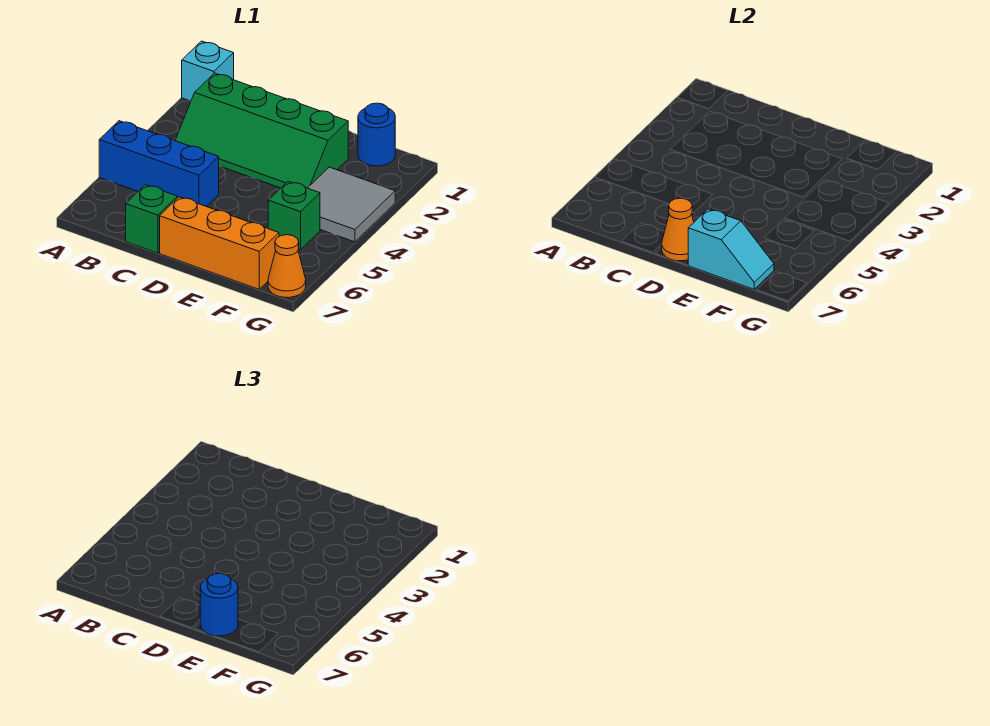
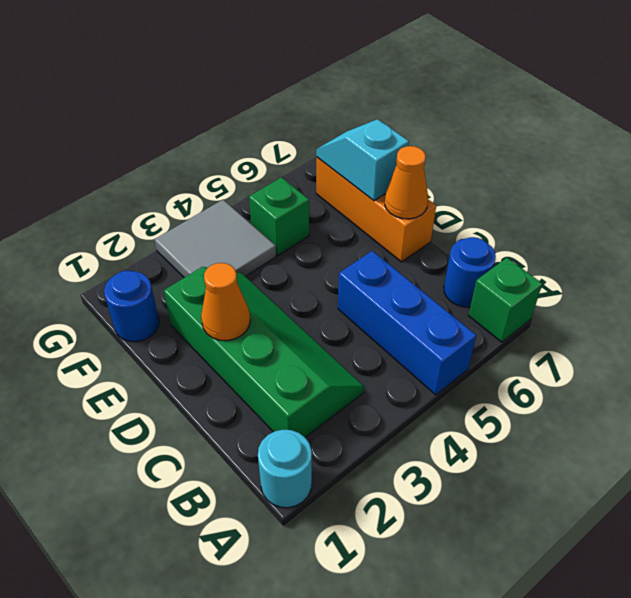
cyan brick A1 level 1 -> cyan round brick A1 level 1
green brick C7 level 1 -> green brick A7 level 1
blue round brick E7 level 3 -> blue round brick B7 level 1
orange cone G7 level 1 -> orange cone D2 level 2

